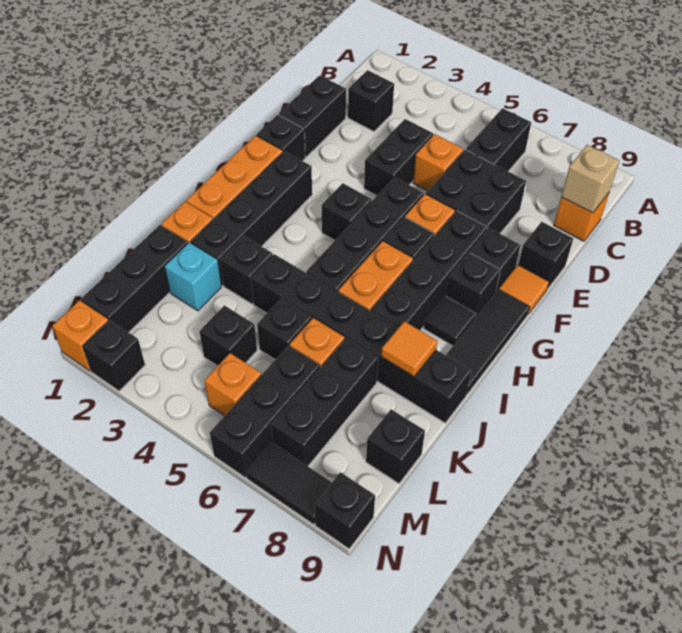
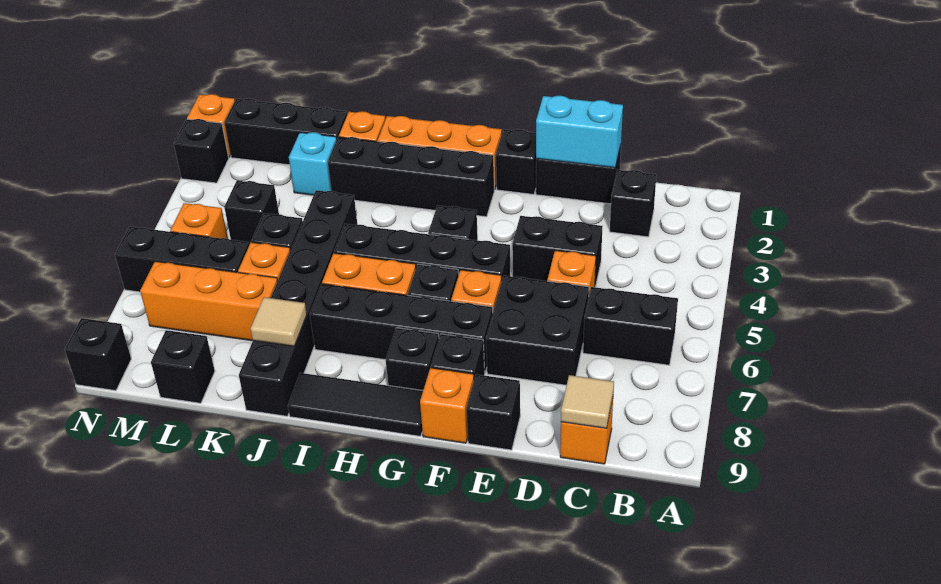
tan brick C9 level 2 -> tan tile C9 level 2
none -> cyan brick D1:E1 level 2
orange tile F9 level 1 -> orange brick F9 level 1
black tile H8 level 1 -> none
black brick J3 level 1 -> none
orange tile J8 level 2 -> tan tile J8 level 2
black brick K7:M7 level 1 -> orange brick K7:M7 level 1
black tile N7:N8 level 1 -> none

